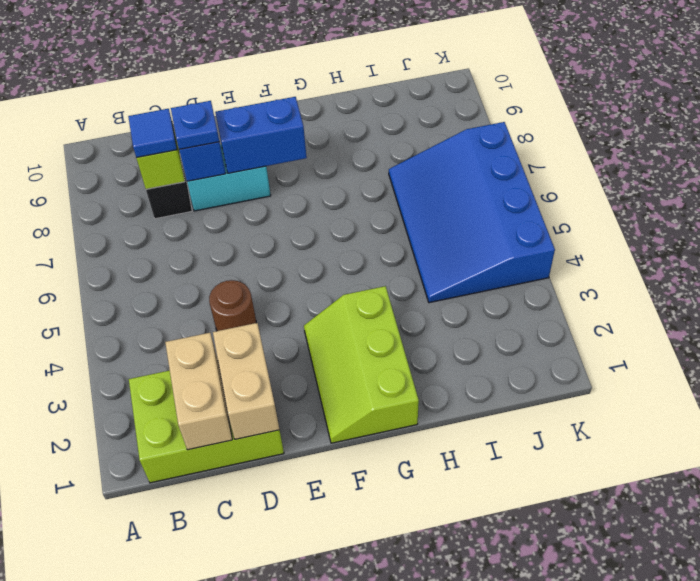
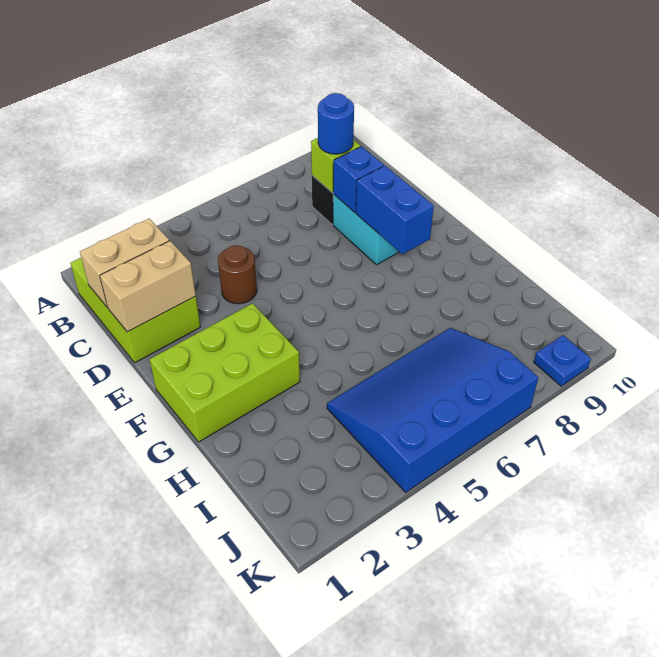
blue tile C8 level 3 -> blue round brick C8 level 3
blue plate D8 level 3 -> blue plate K9 level 1
lime slope F1:G3 level 1 top G -> lime brick F1:G3 level 1

